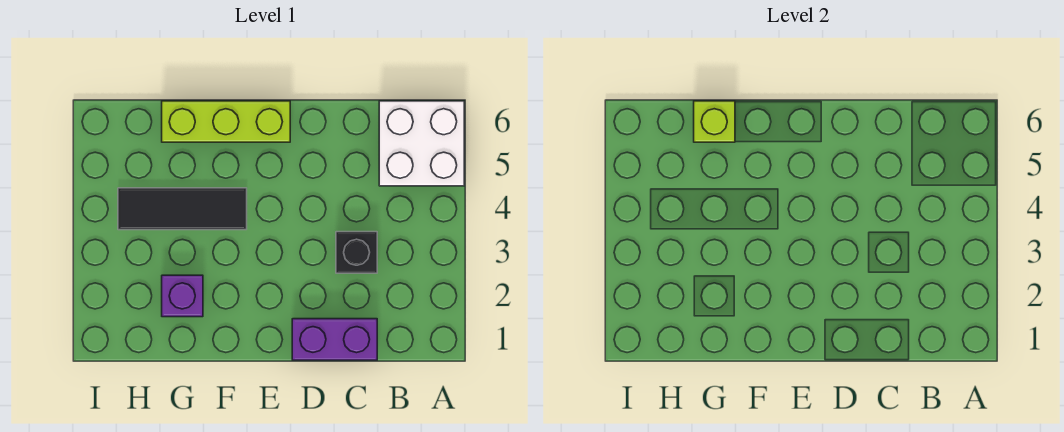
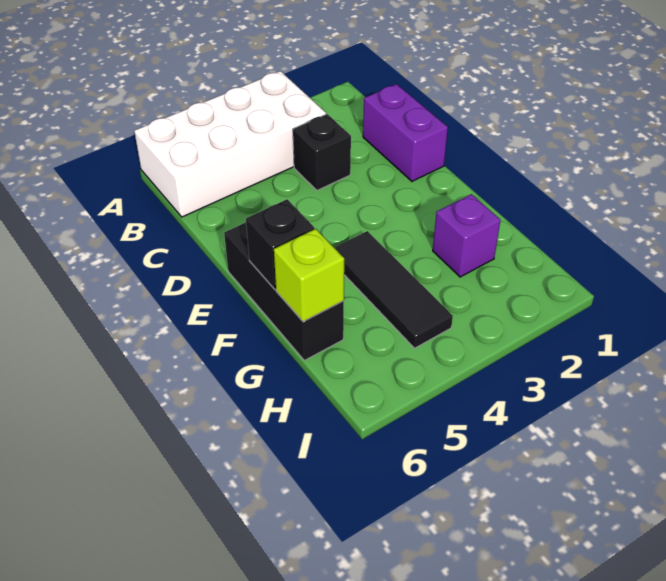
white brick A5:B6 level 1 -> white brick A3:B6 level 1
lime brick E6:G6 level 1 -> black brick E6:G6 level 1
none -> black brick F6 level 2

